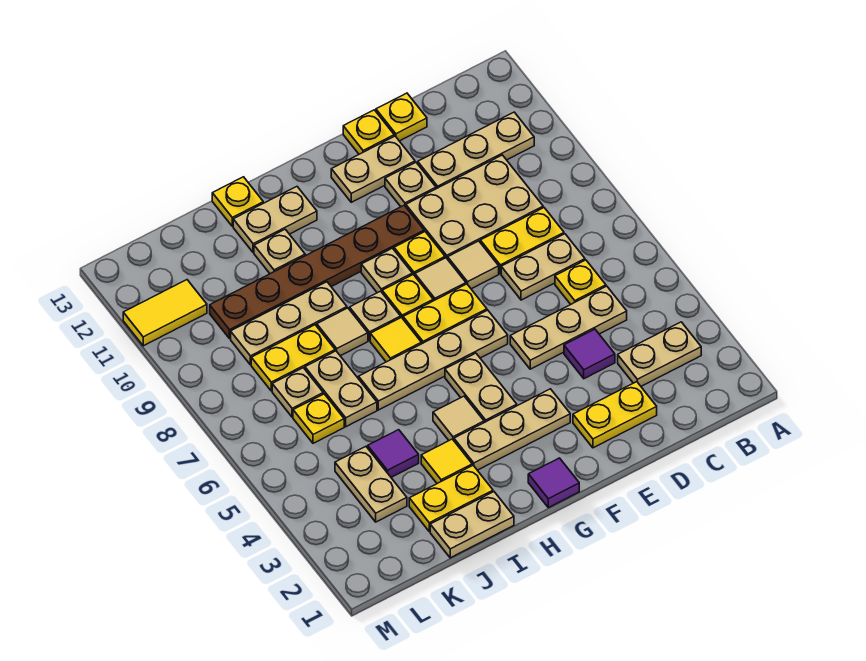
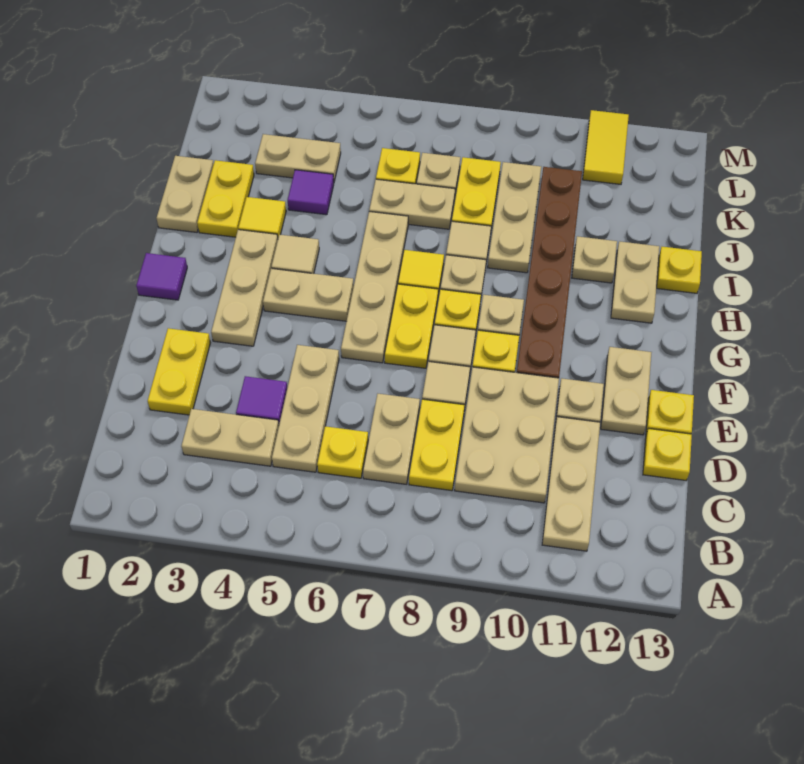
tan plate B3:C3 level 1 -> tan plate C3:C4 level 1

